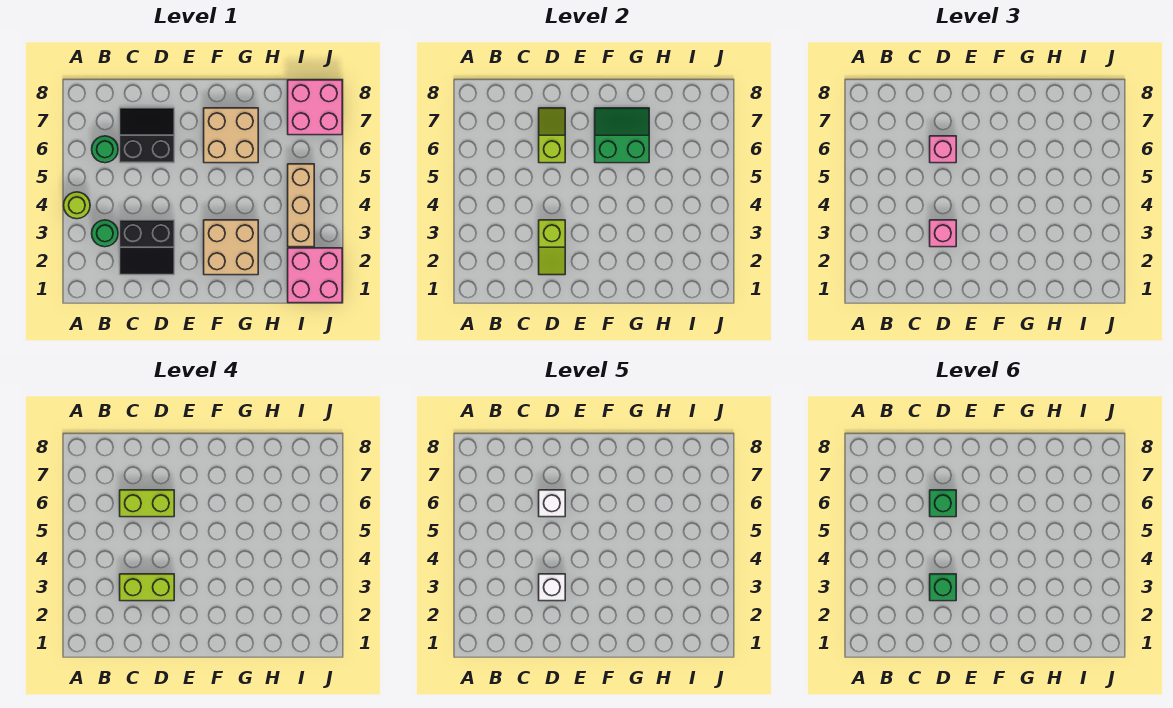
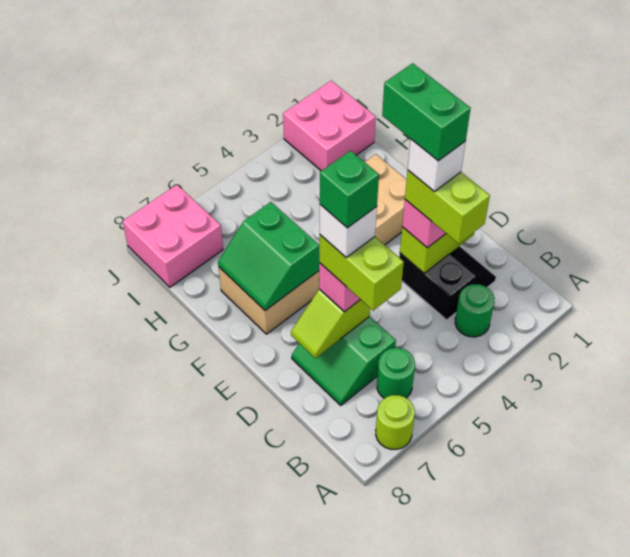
lime round brick A4 level 1 -> lime round brick A7 level 1
black slope C6:D7 level 1 top 6 -> green slope C6:D7 level 1 top 6
green brick D3 level 6 -> green brick D3:E3 level 6
tan brick I3:I5 level 1 -> none

